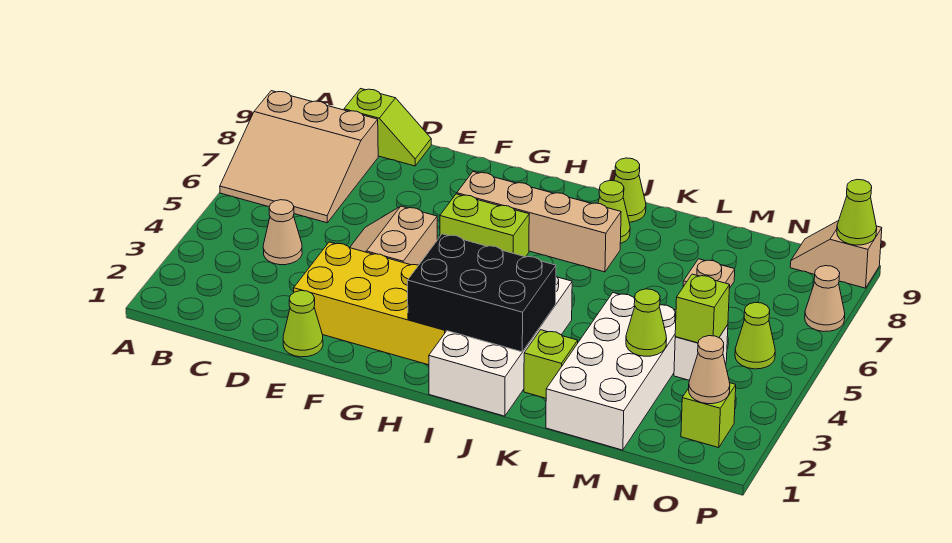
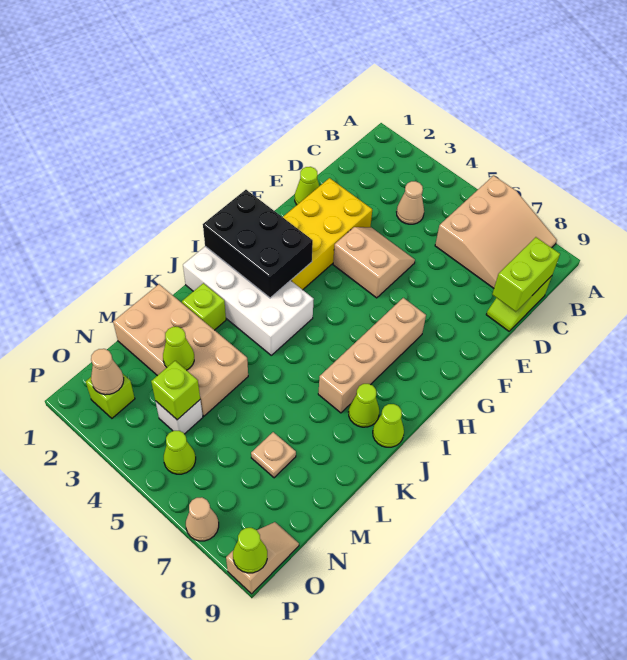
tan slope A6:C8 level 1 top 8 -> tan slope A6:C8 level 1 top 6
lime brick G6:H6 level 1 -> lime brick C9:D9 level 2
black brick H2:J3 level 2 -> black brick H1:I3 level 2
white brick L1:M4 level 1 -> tan brick L1:M4 level 1

